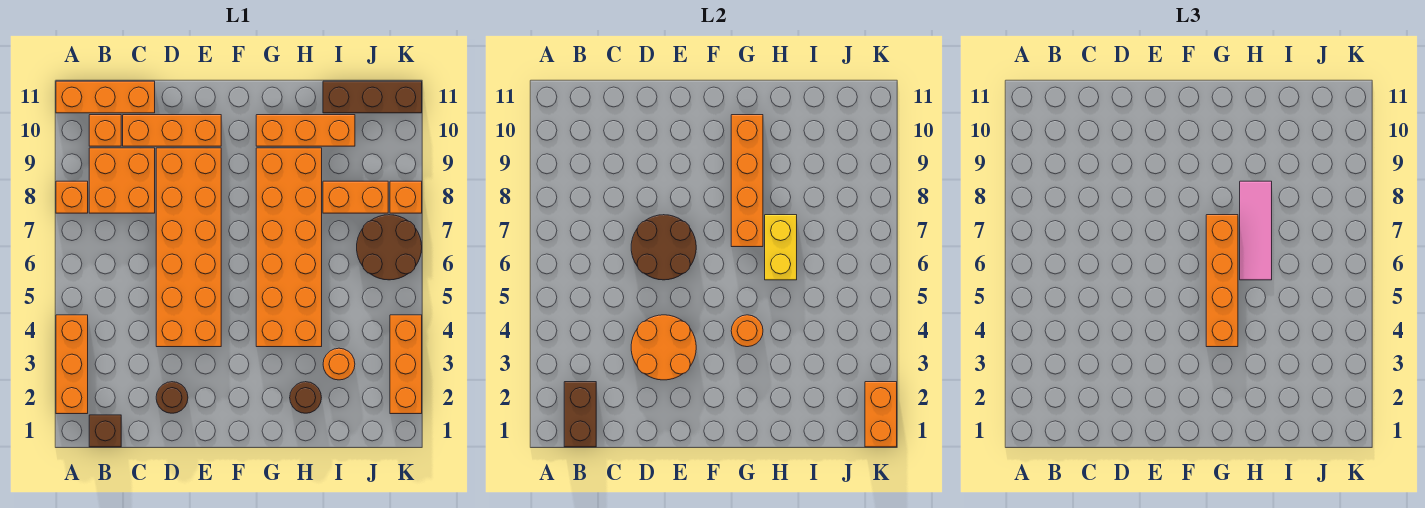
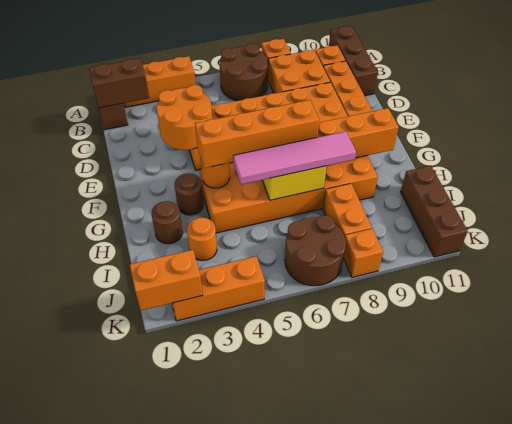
orange brick A11:C11 level 1 -> brown brick A11:C11 level 1
brown round brick D2 level 1 -> brown round brick G3 level 1
brown round brick D6:E7 level 2 -> brown round brick A6:B7 level 1
orange brick G10:I10 level 1 -> none
pink tile H6:H8 level 3 -> pink tile H5:H8 level 3

